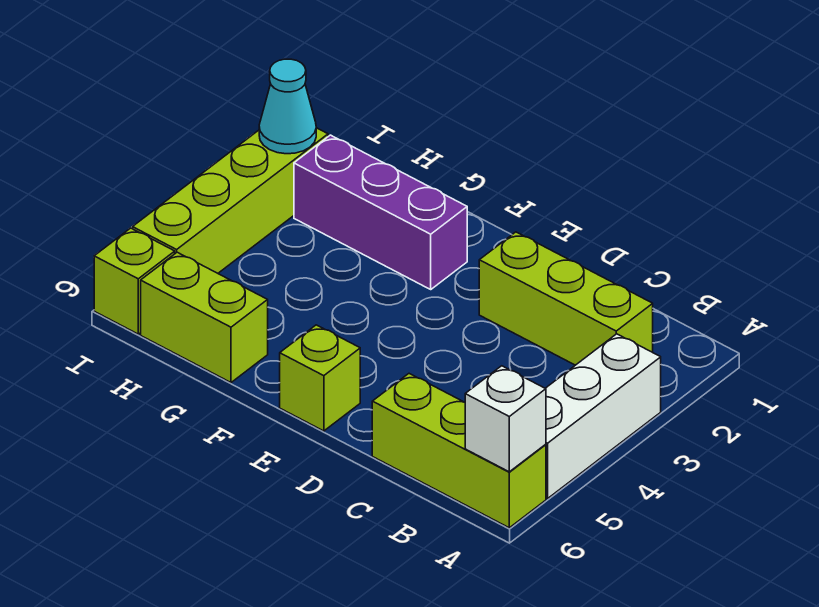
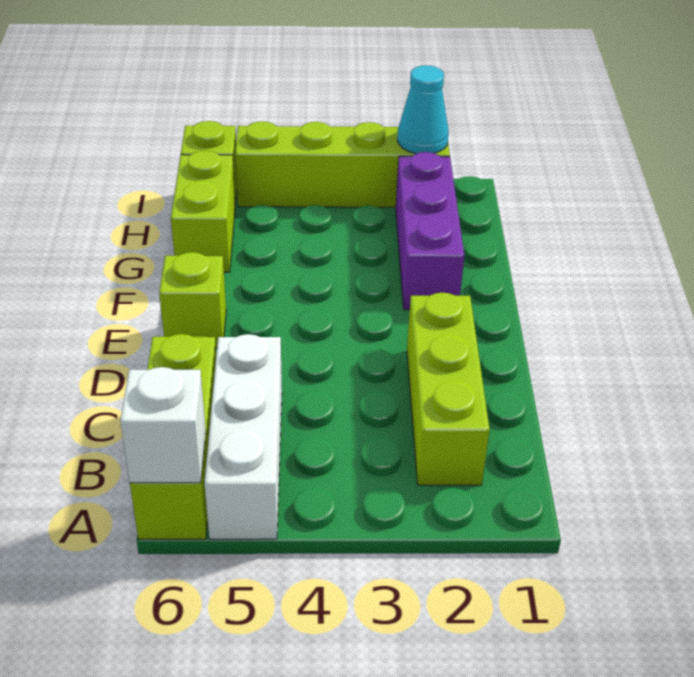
white brick A3:A5 level 1 -> white brick A5:C5 level 1

